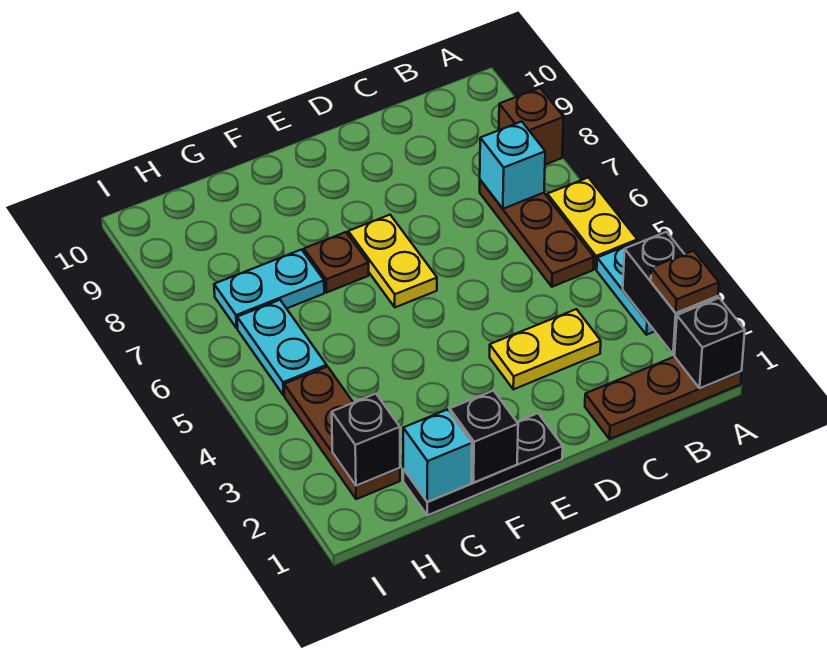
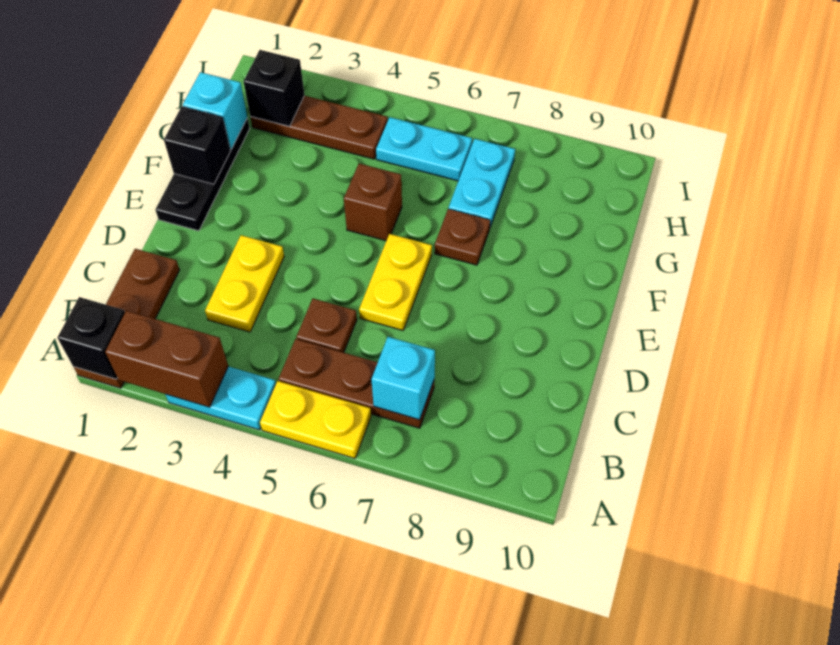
black brick A2:A3 level 2 -> brown brick A2:A3 level 2
brown plate A2 level 3 -> brown plate C5 level 1
brown brick A8 level 1 -> brown brick F5 level 1
yellow plate E6:E7 level 1 -> yellow plate D6:E6 level 1

